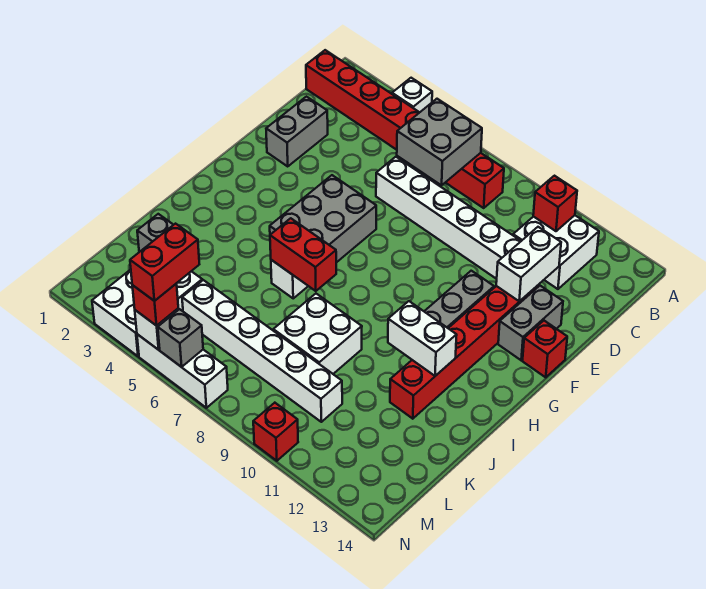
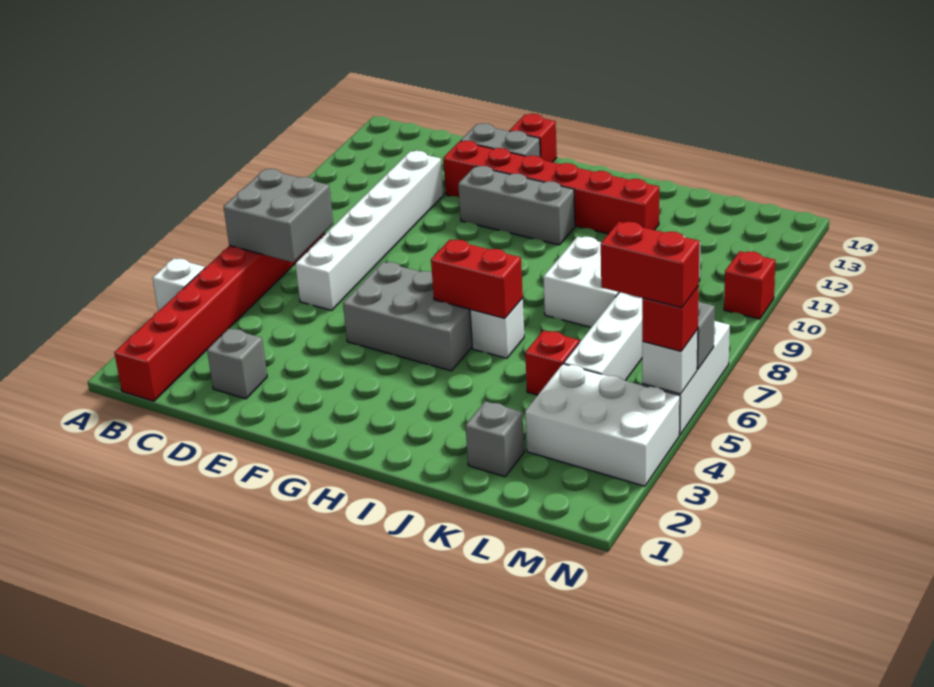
white brick B11:C12 level 1 -> none
red brick B11 level 2 -> red brick K5 level 1
grey brick D2:E2 level 1 -> grey brick D2 level 1
white brick D12:E12 level 2 -> none
red brick I6:I7 level 2 -> red brick H6:I6 level 2
white brick I11:I12 level 2 -> none

